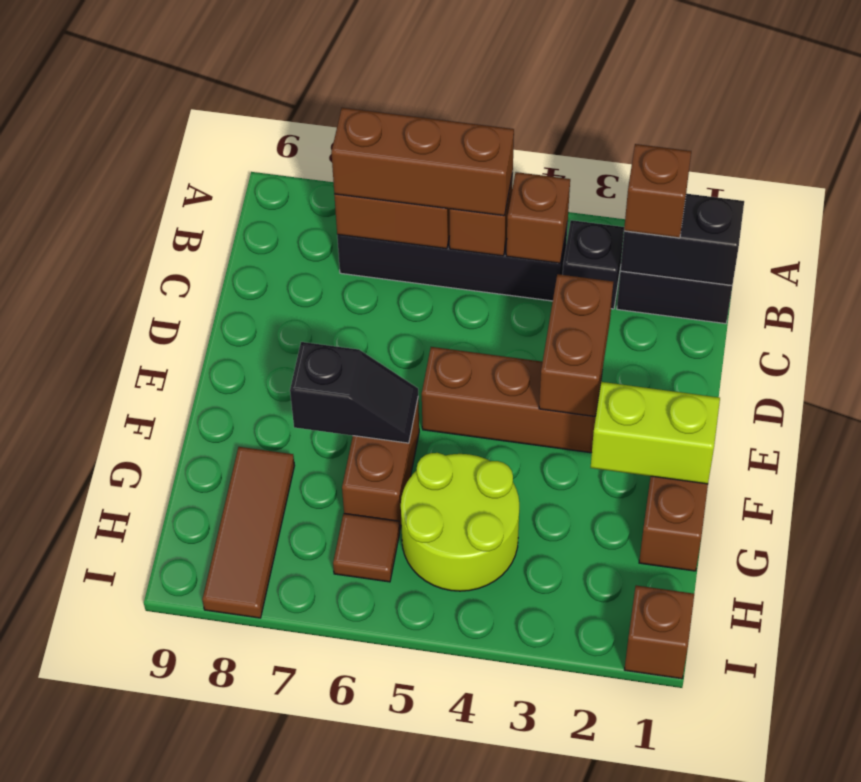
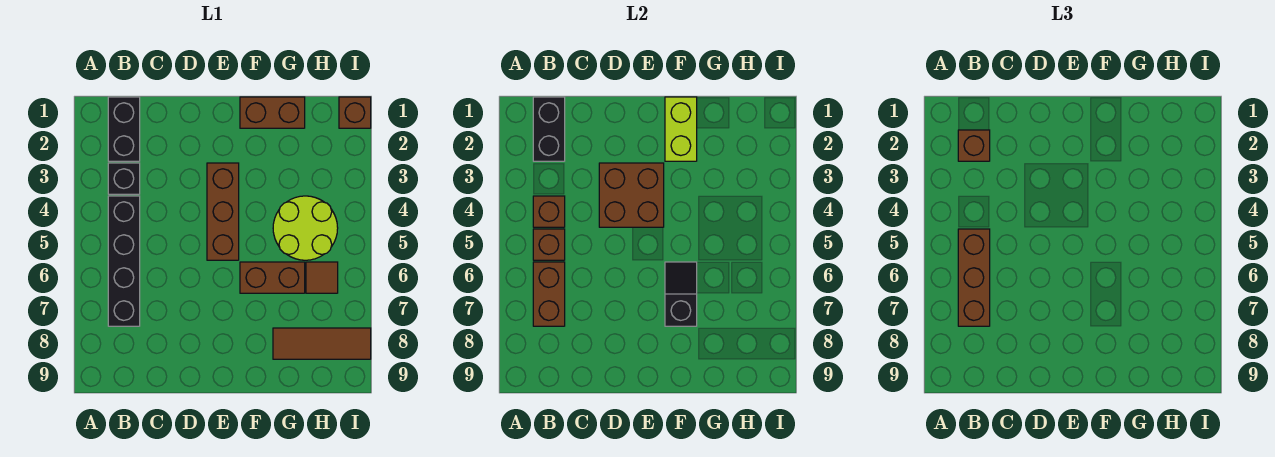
brown brick D3:E3 level 2 -> brown brick D3:E4 level 2

